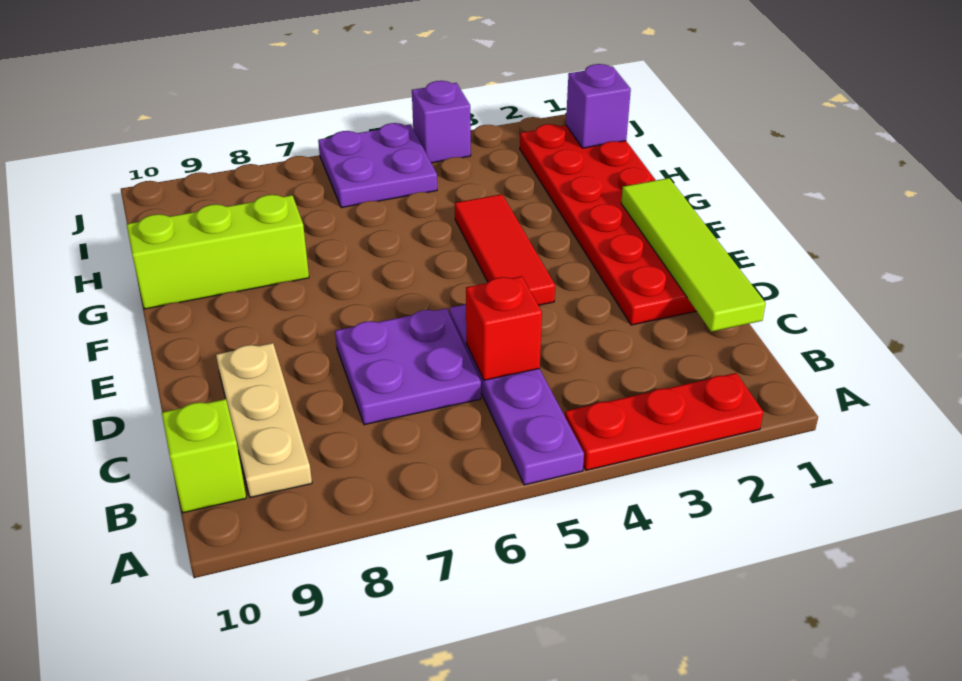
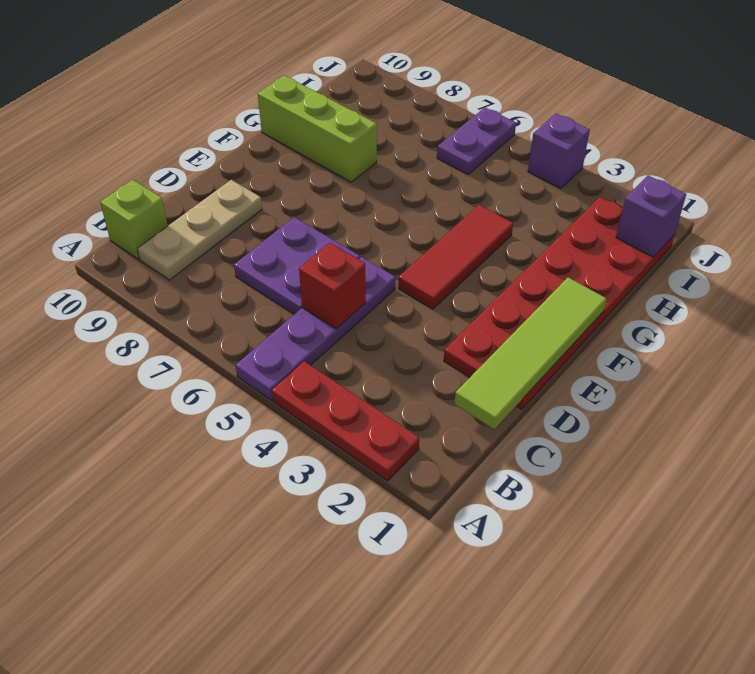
purple plate I5:J6 level 1 -> purple plate I6:J6 level 1

